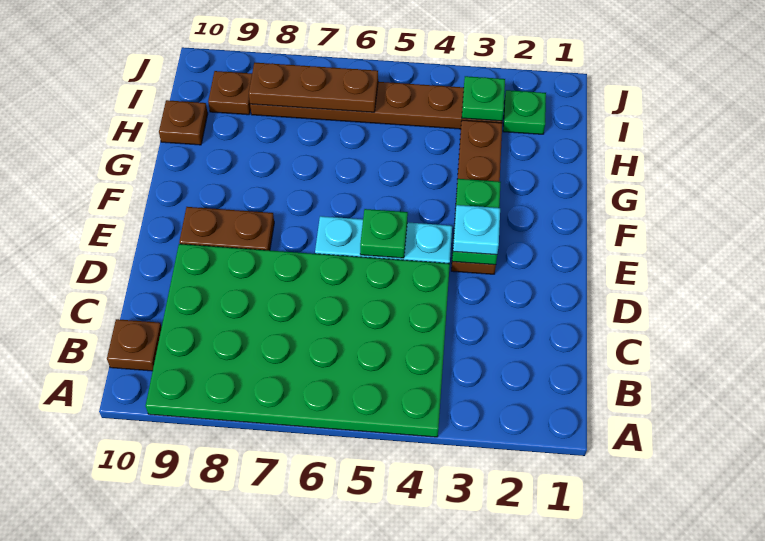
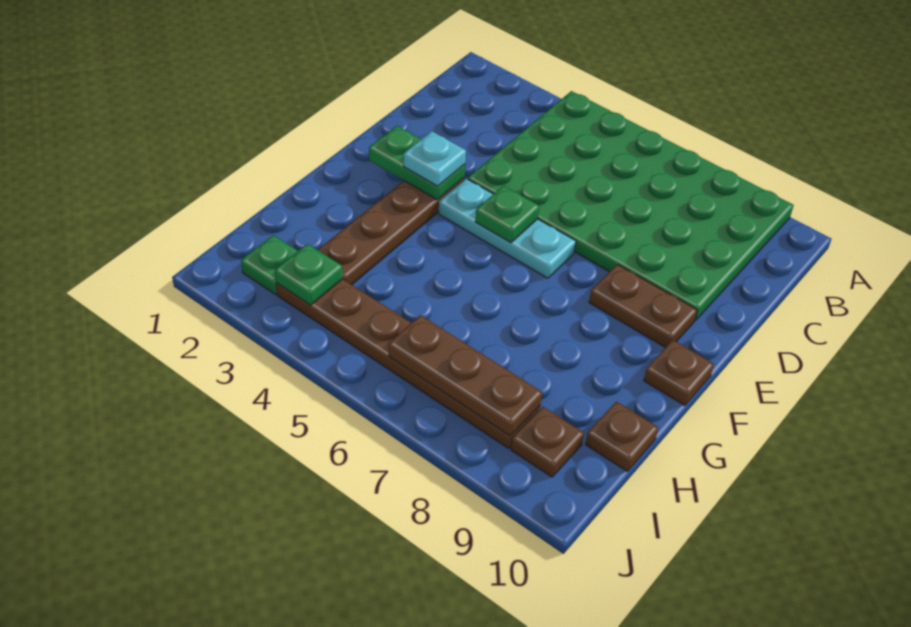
brown plate B10 level 1 -> brown plate F10 level 1
green plate E3:F3 level 2 -> green plate E2:E3 level 2

